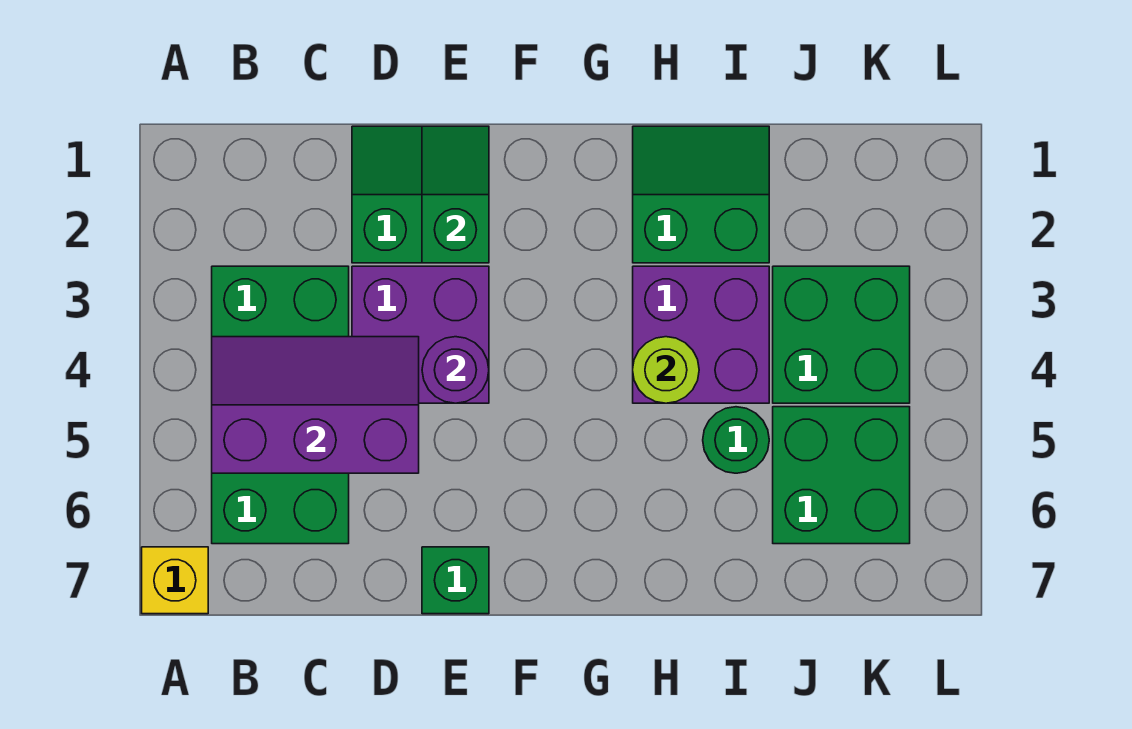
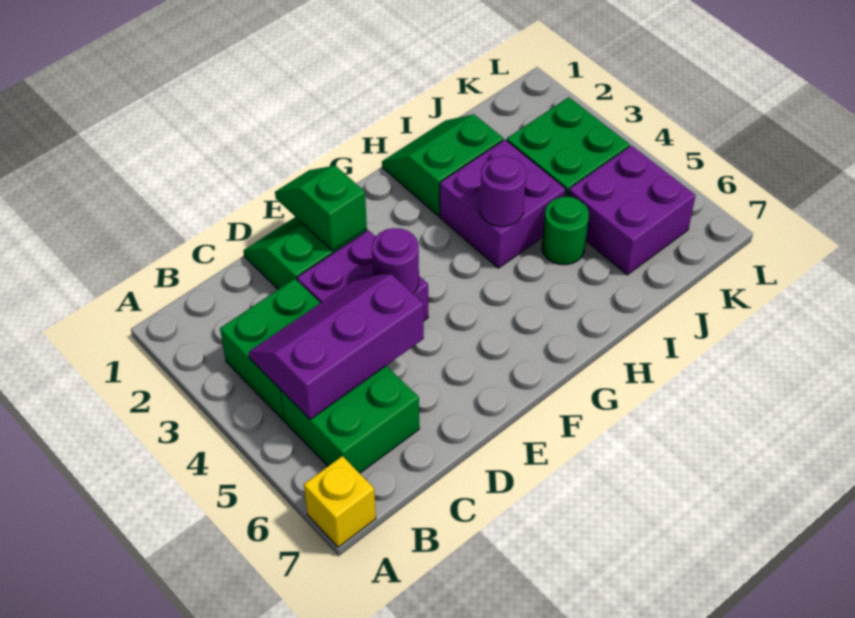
green brick E7 level 1 -> none
lime round brick H4 level 2 -> purple round brick H4 level 2
green brick J5:K6 level 1 -> purple brick J5:K6 level 1

